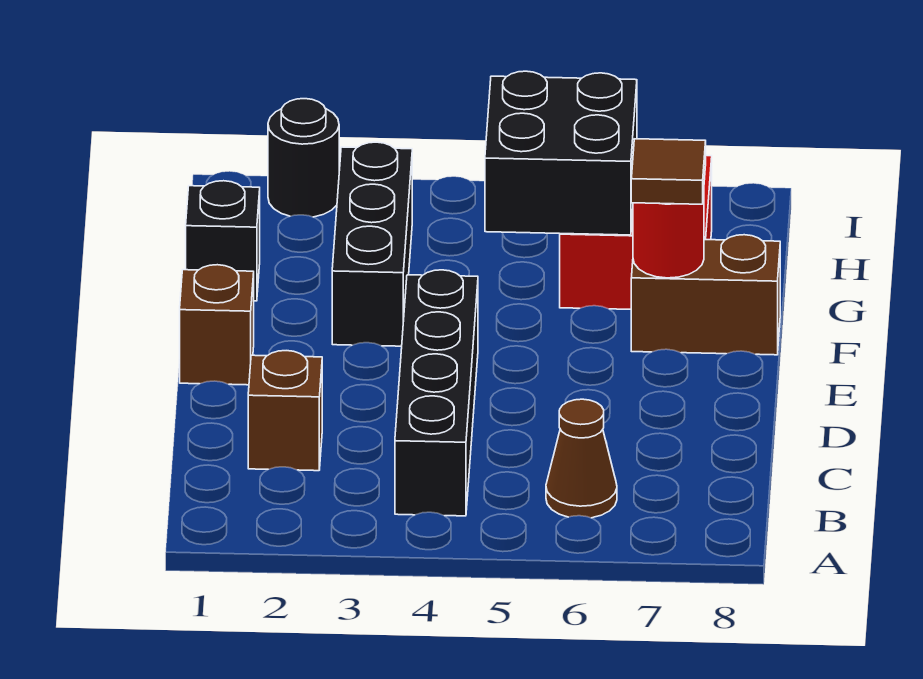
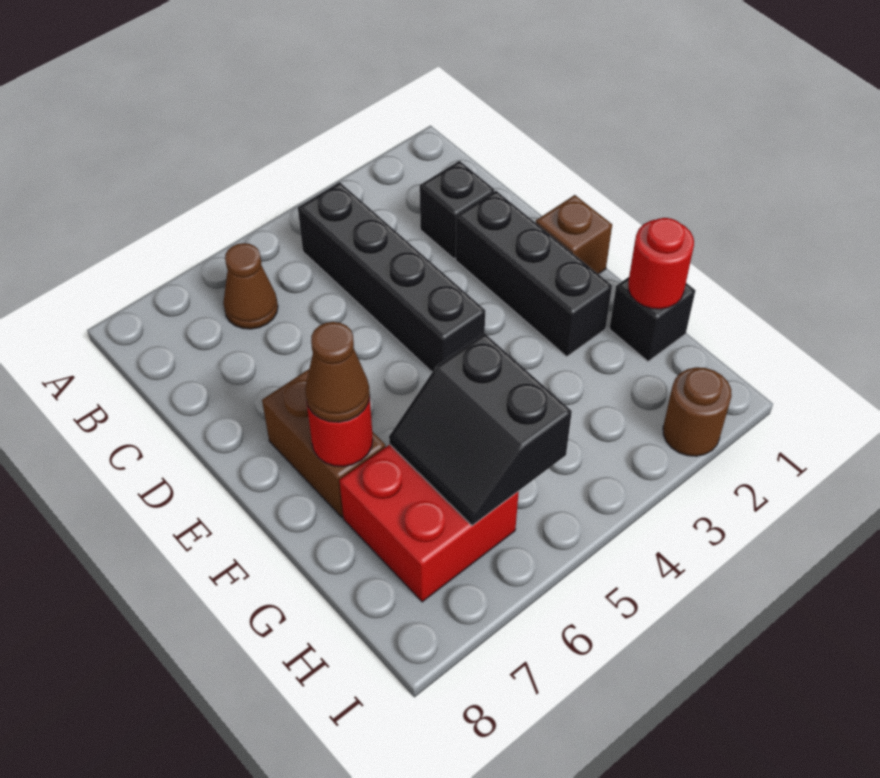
brown brick C2 level 1 -> black brick C2 level 1
black brick F3:H3 level 1 -> black brick D2:F2 level 1
brown brick F7:F8 level 1 -> brown brick E7:F7 level 1
brown tile F7 level 3 -> brown cone F7 level 3
none -> red round brick G1 level 2
black brick G5:H6 level 2 -> black slope G5:H6 level 2 top 5
black round brick I2 level 1 -> brown round brick I2 level 1

